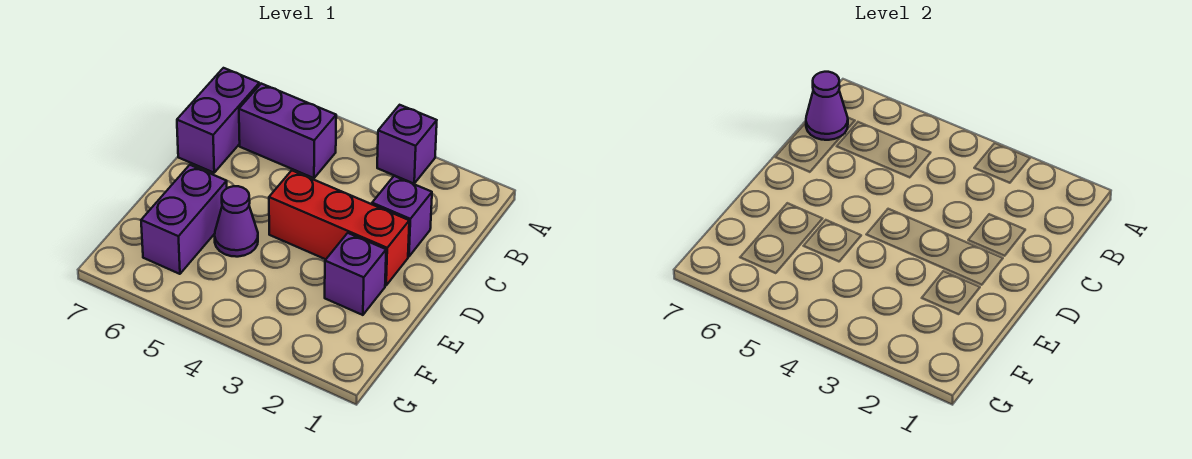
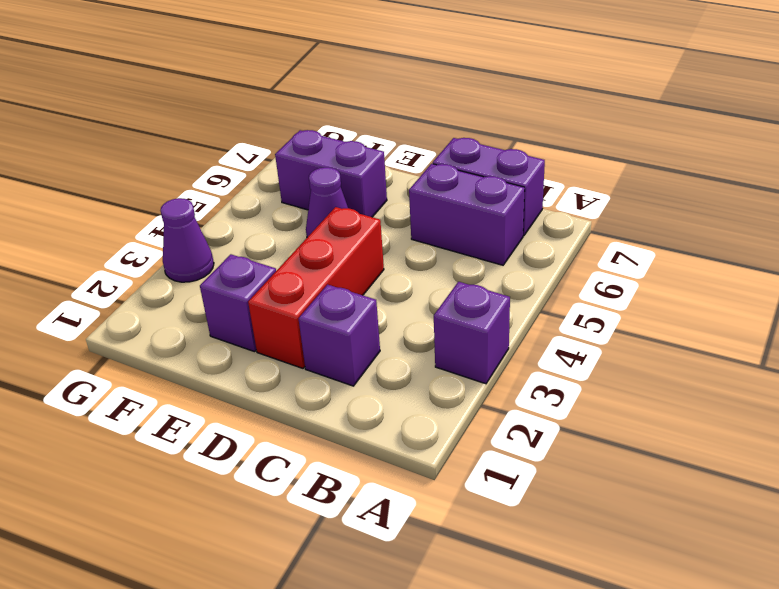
purple brick B5:B6 level 1 -> purple brick B6:C6 level 1
purple cone B7 level 2 -> purple cone G3 level 1

